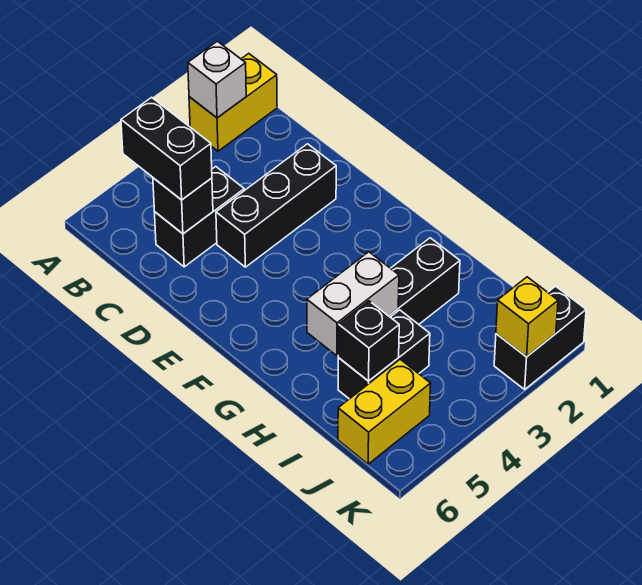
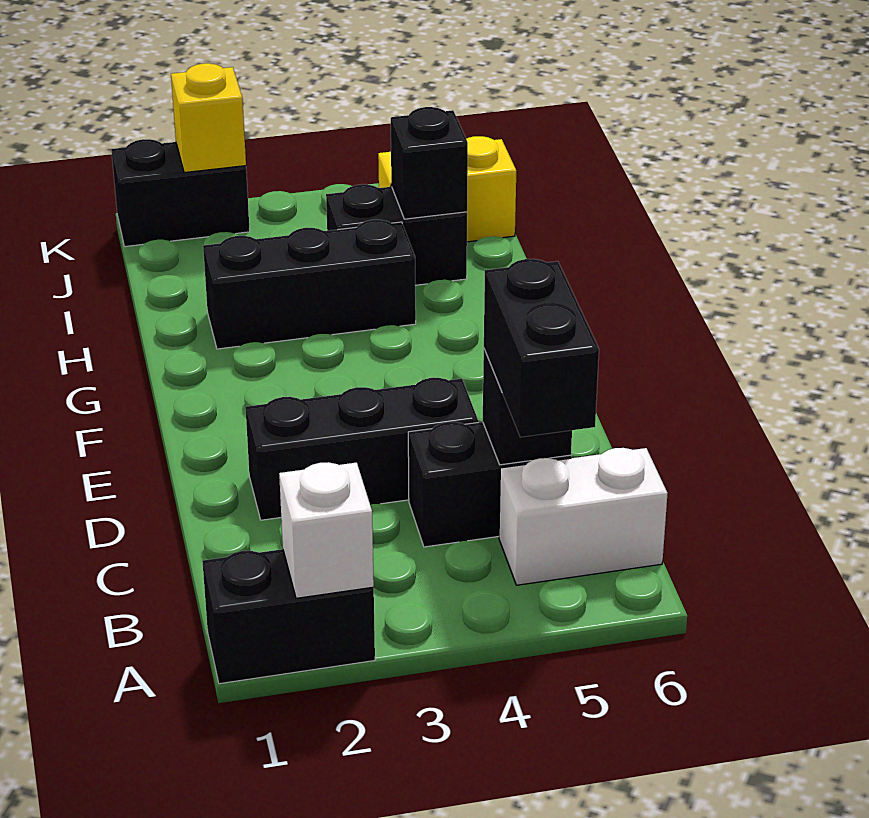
yellow brick A1:A2 level 1 -> black brick A1:A2 level 1
white brick H4:H5 level 2 -> white brick B5:B6 level 1

